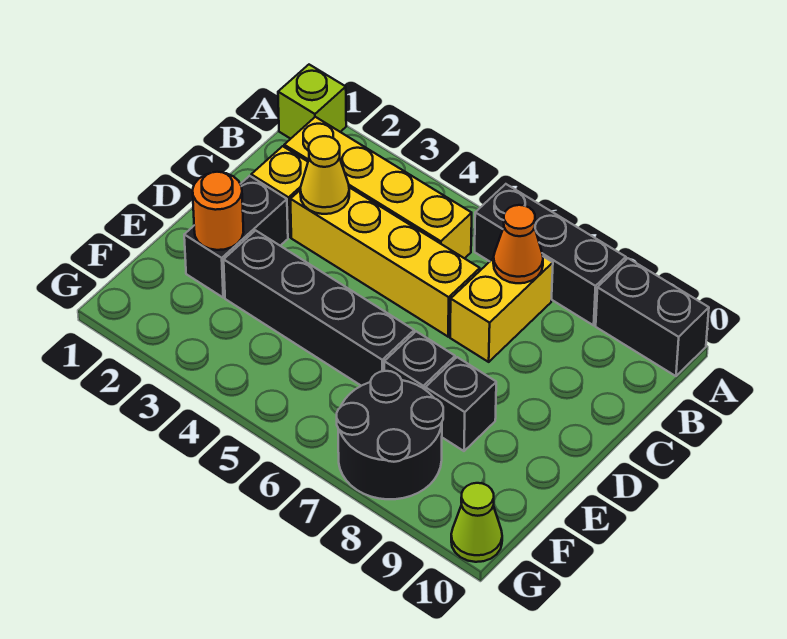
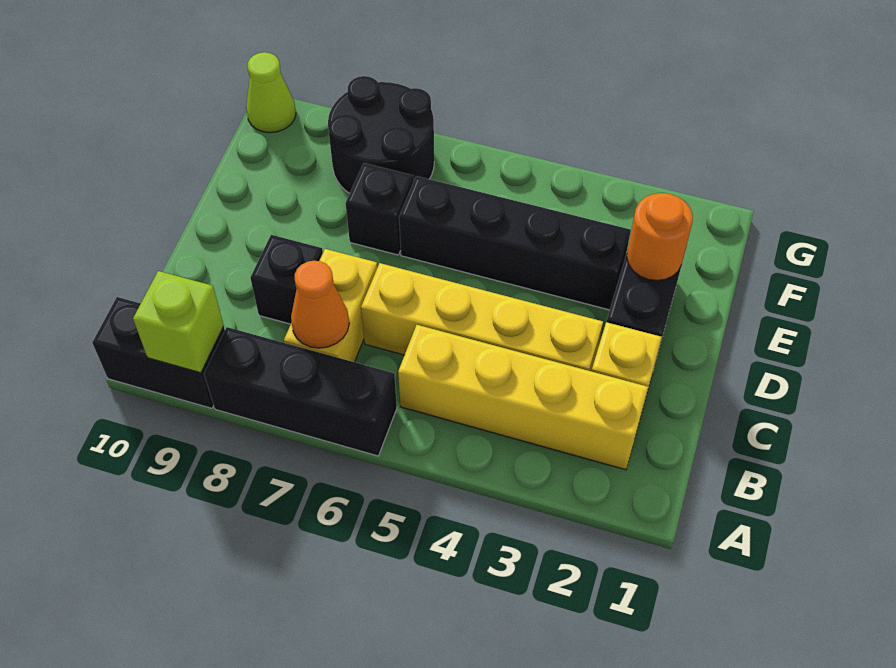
lime brick A1 level 1 -> lime brick A9 level 2
yellow cone C3 level 2 -> none
black brick E8 level 1 -> black brick C8 level 1

